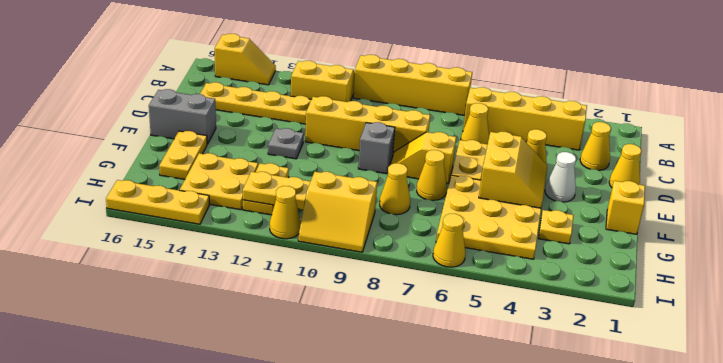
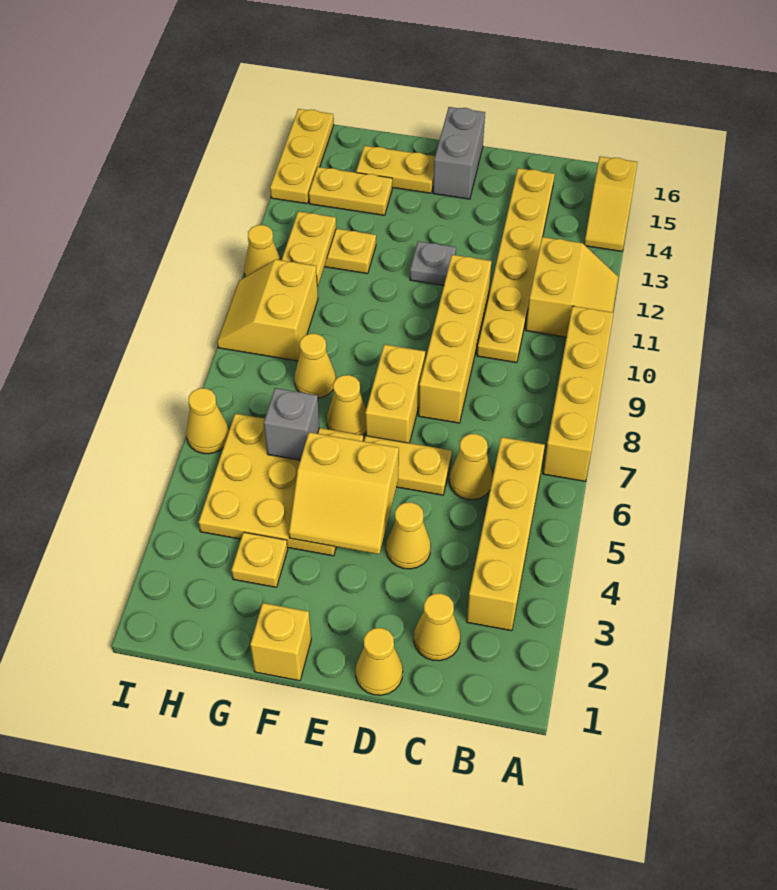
white cone E3 level 1 -> none
yellow slope E7:E8 level 1 top 7 -> yellow brick E7:E8 level 1
grey brick E9 level 1 -> grey brick G6 level 2
yellow plate G13:H14 level 1 -> yellow plate G14:H14 level 1

